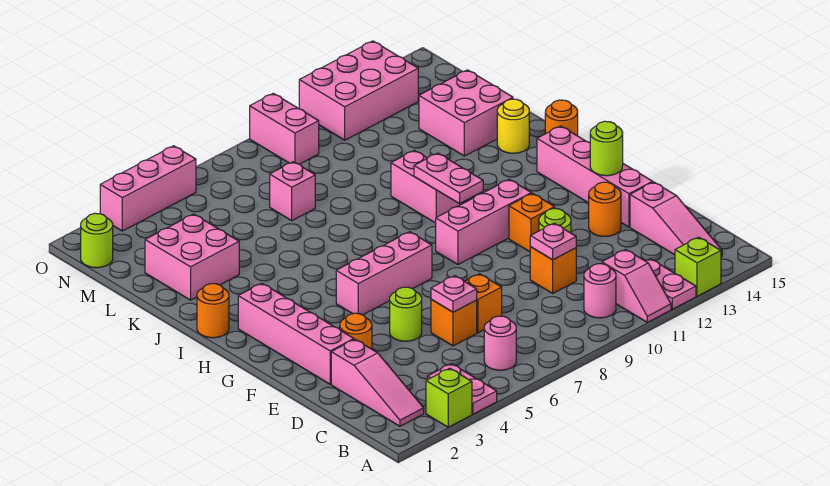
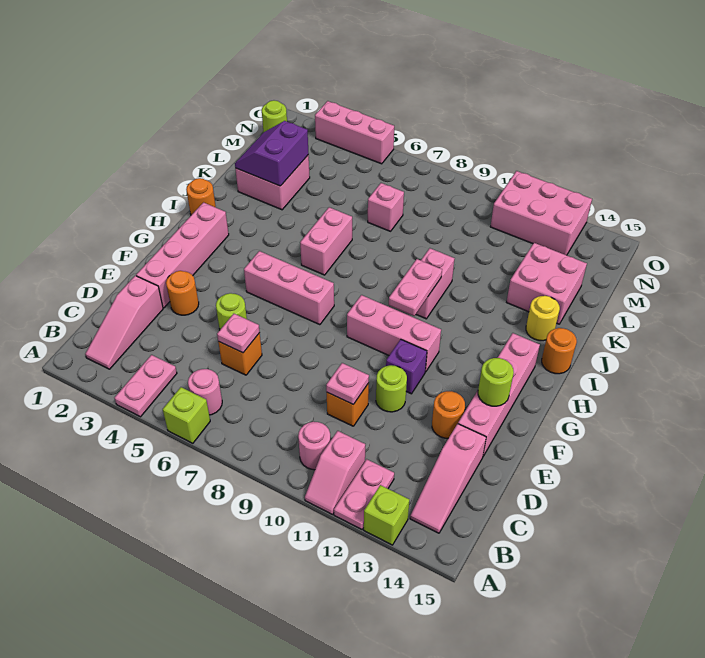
lime brick A3 level 1 -> lime brick A6 level 1
orange brick D7 level 1 -> none
orange brick F11 level 1 -> purple brick F11 level 1
none -> purple slope K2:L3 level 2 top 3
pink brick N9:O9 level 1 -> pink brick I6:J6 level 1

